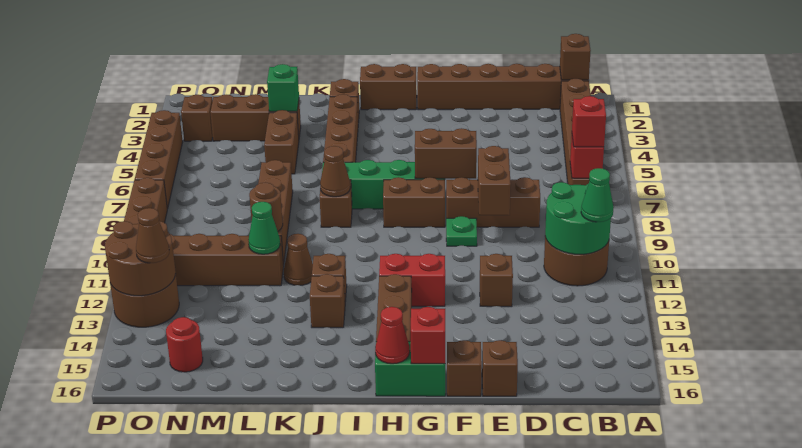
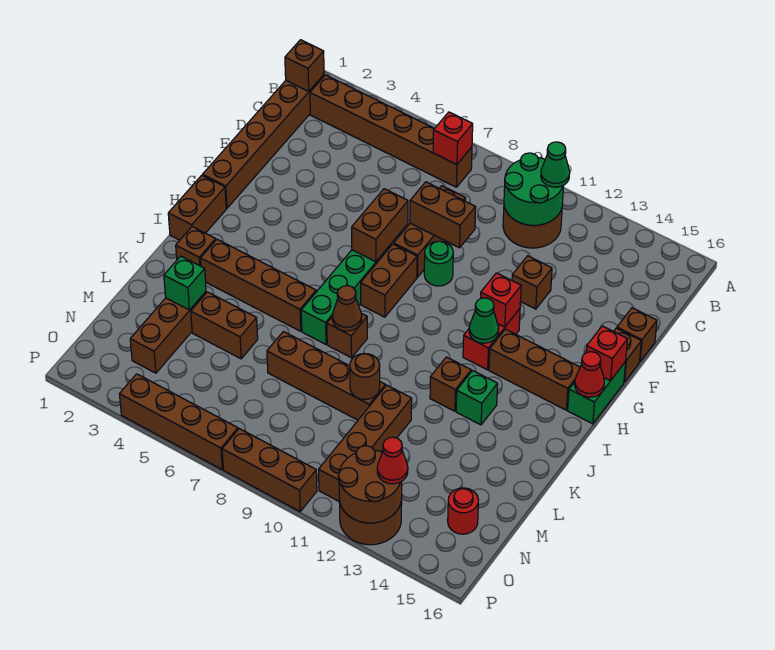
red brick B7 level 3 -> red brick G12 level 2
green plate F9 level 1 -> green round brick F9 level 1
brown brick J13 level 1 -> green brick J13 level 1
brown cone K11 level 1 -> none
green cone L11 level 2 -> green cone H12 level 2
brown brick O3 level 1 -> none
brown cone O13 level 3 -> red cone O13 level 3

